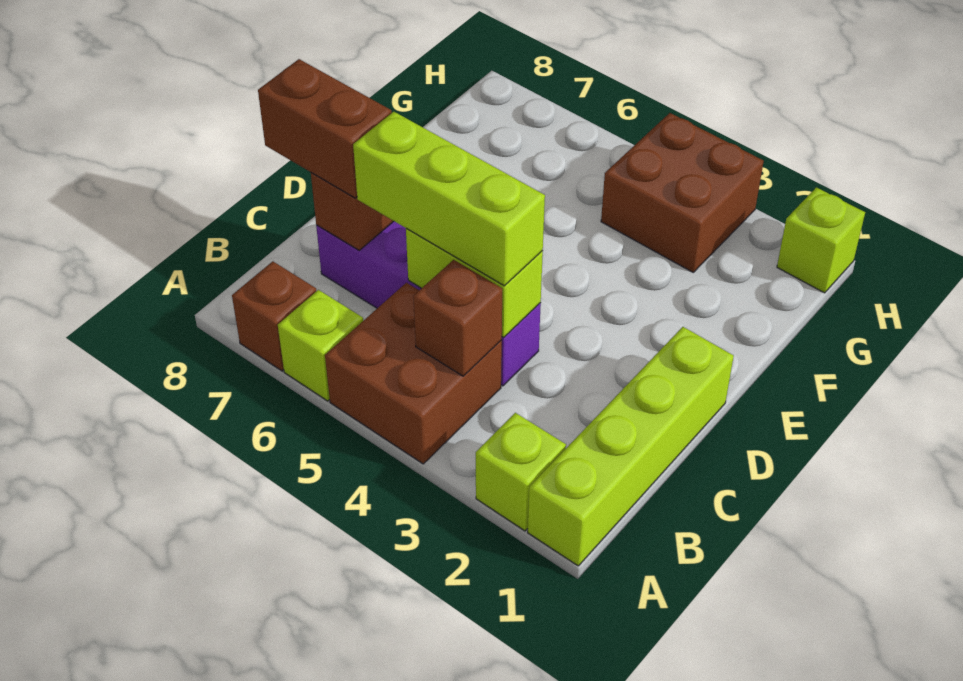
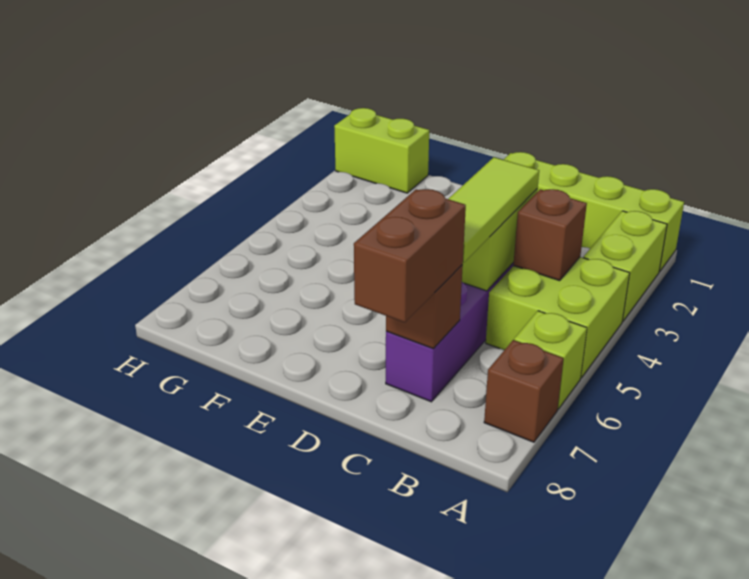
lime brick A2 level 1 -> lime brick A2:A3 level 1
brown brick A4:B5 level 1 -> lime brick A4:B5 level 1
lime brick C4:C6 level 3 -> lime tile C4:C6 level 3
brown brick G3:H4 level 1 -> none
lime brick H1 level 1 -> lime brick G1:H1 level 1

